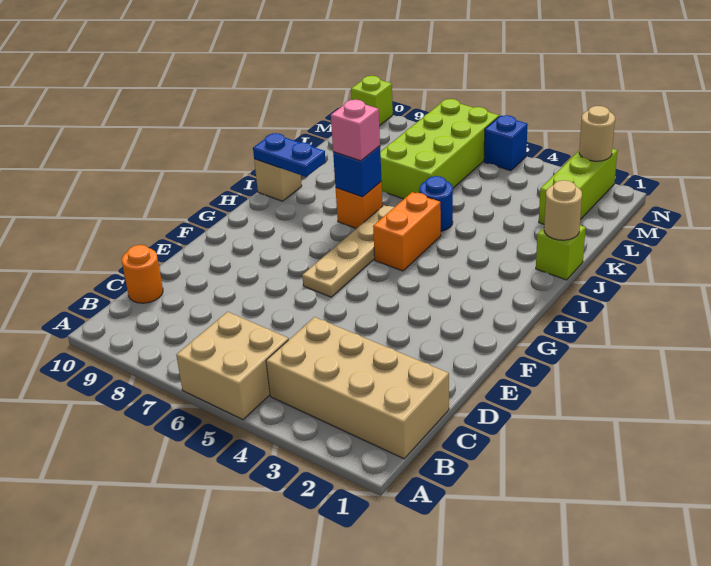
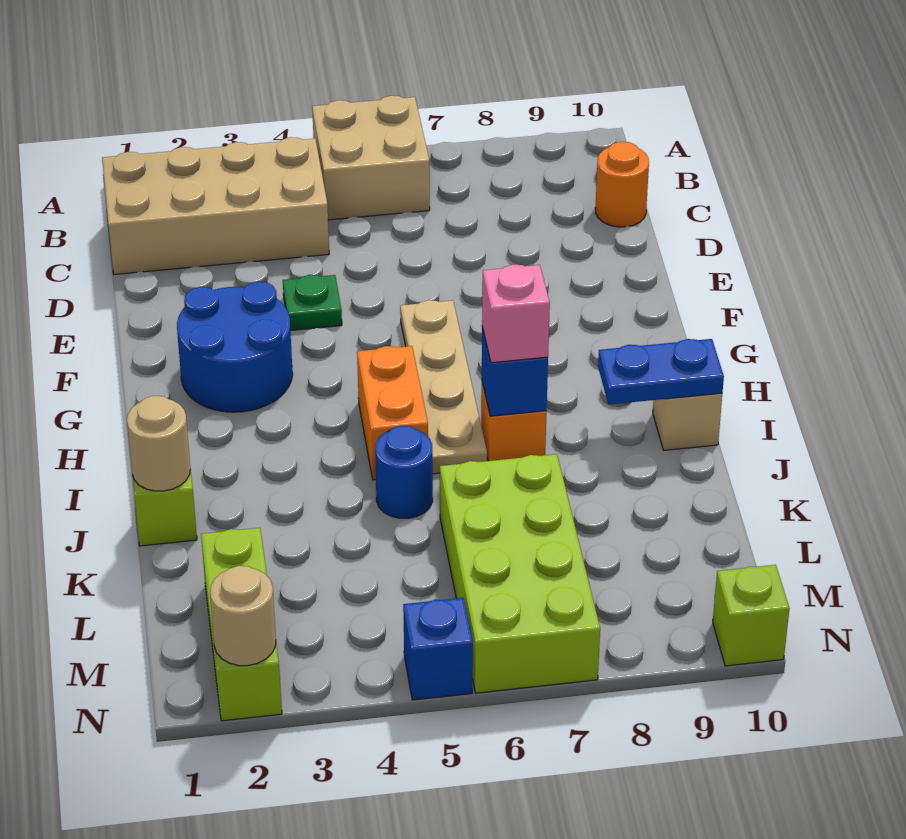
none -> green plate E4 level 1
none -> blue round brick F2:G3 level 1

